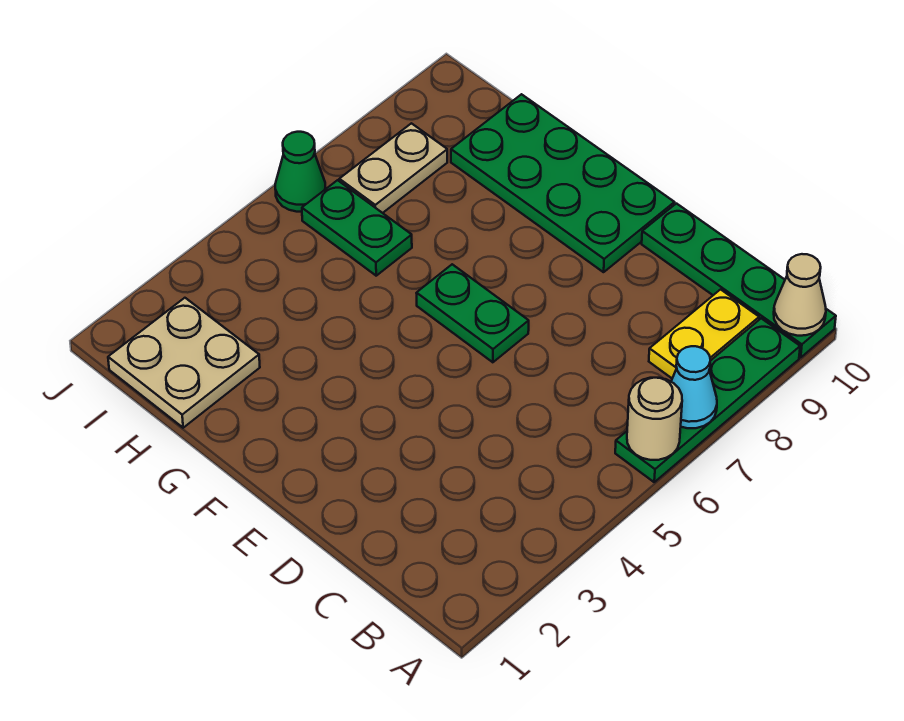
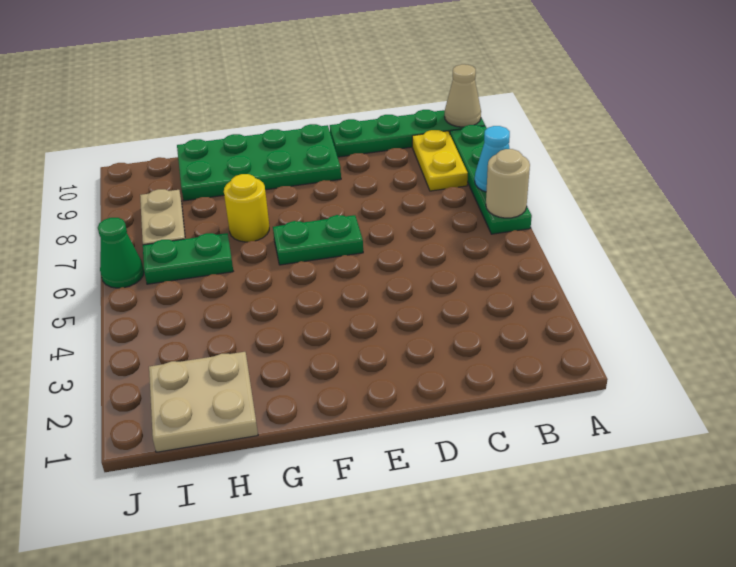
none -> yellow round brick G7 level 1

